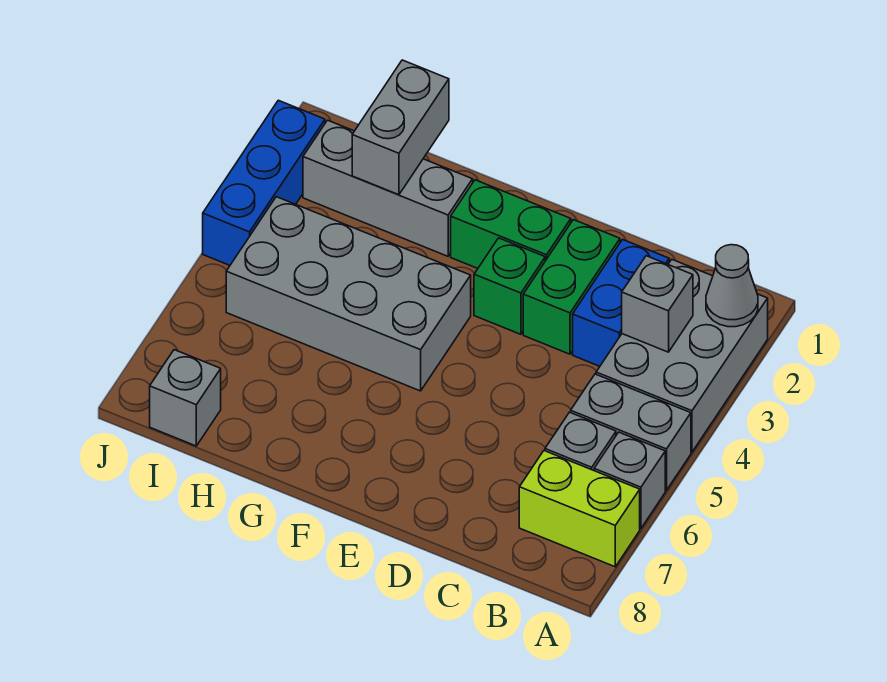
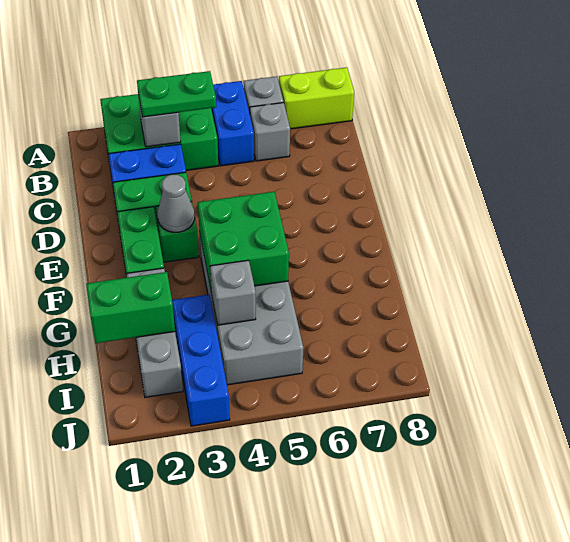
grey brick A2:B4 level 1 -> green brick A2:B4 level 1
grey cone A2 level 2 -> grey cone E3 level 2
grey brick A5:B5 level 1 -> blue brick A5:B5 level 1
lime brick A7:B7 level 1 -> lime brick A7:A8 level 1
none -> green plate B3:B4 level 3
none -> green brick F4:G5 level 2
grey brick H1:H2 level 2 -> green brick H1:H2 level 2
grey brick I8 level 1 -> grey brick H4 level 2
blue brick J2:J4 level 1 -> blue brick H3:J3 level 1

